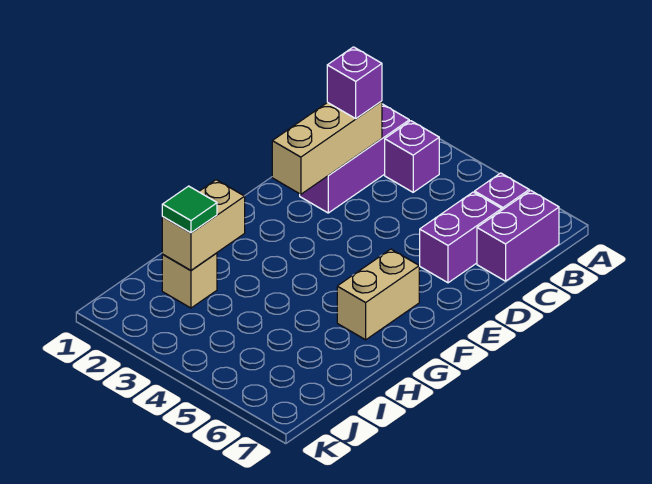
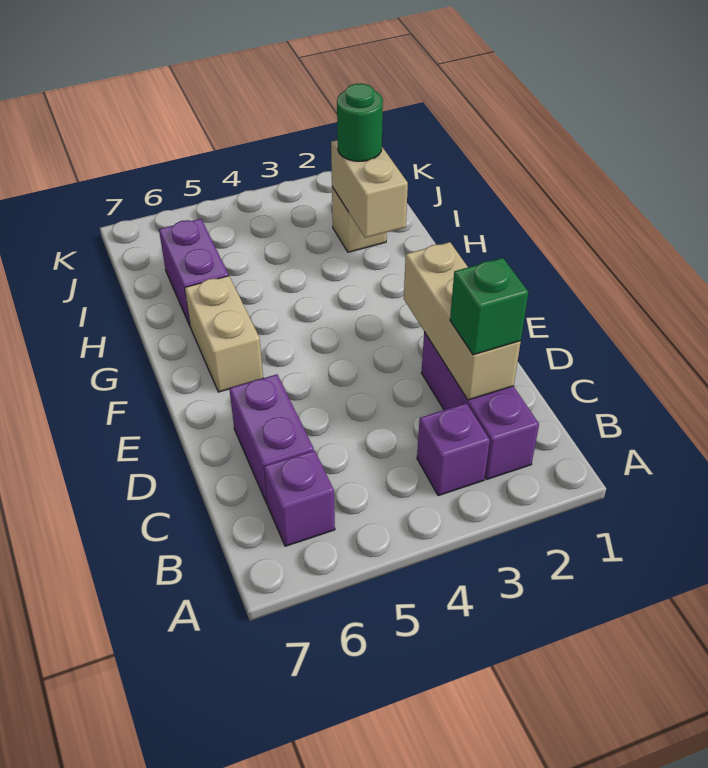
purple brick B7:C7 level 1 -> purple brick H6:I6 level 1
purple brick C2 level 3 -> green brick C2 level 3
green tile I2 level 3 -> green round brick I2 level 3

